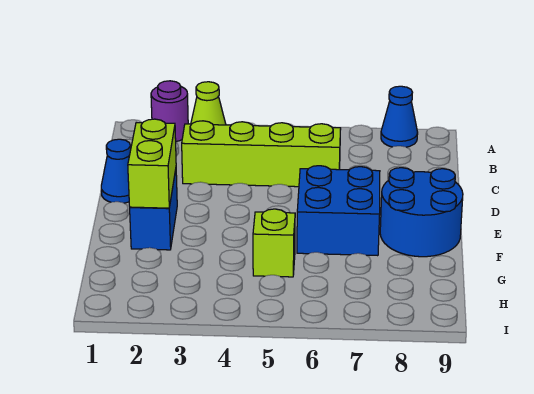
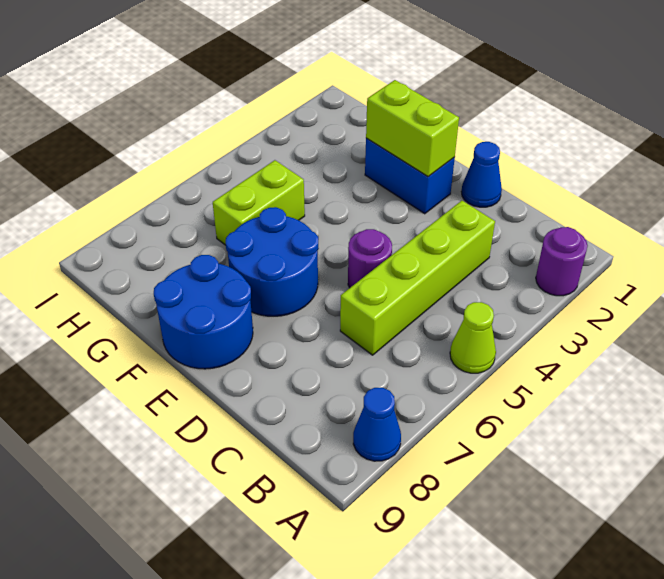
lime cone A3 level 1 -> lime cone A5 level 1
none -> purple round brick D5 level 1
blue brick E6:F7 level 1 -> blue round brick E6:F7 level 1
lime brick G5 level 1 -> lime brick G5:G6 level 1

